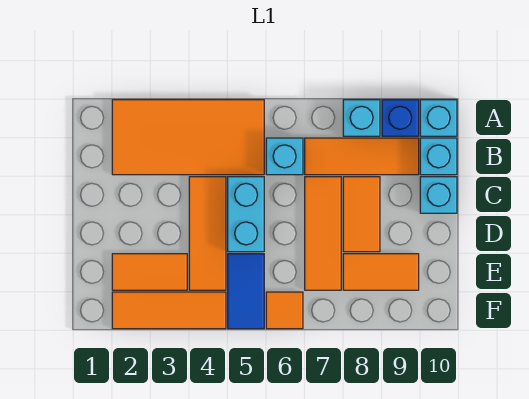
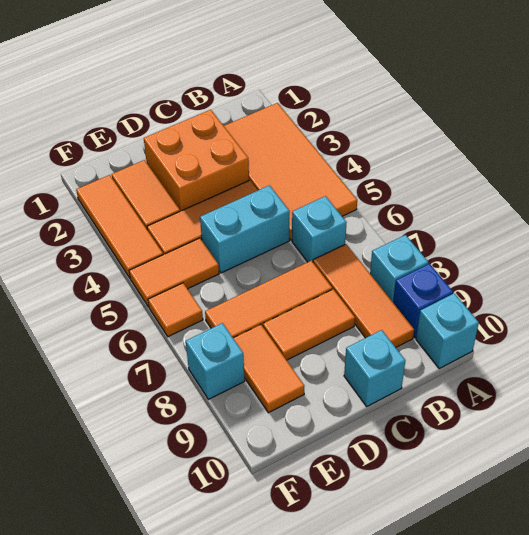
cyan brick B10 level 1 -> cyan brick F8 level 1
none -> orange brick C2:D3 level 1
blue tile E5:F5 level 1 -> orange tile E5:F5 level 1

